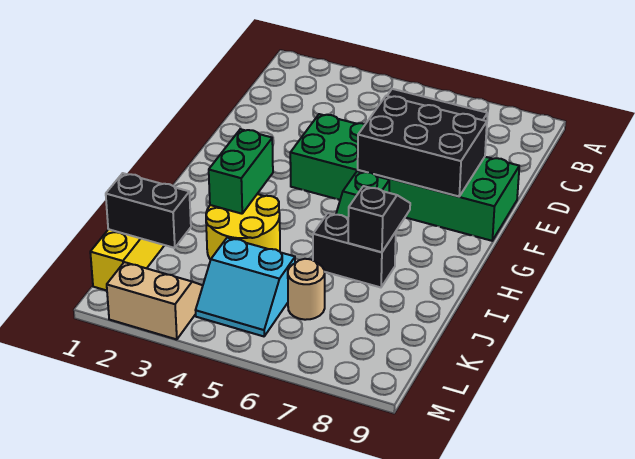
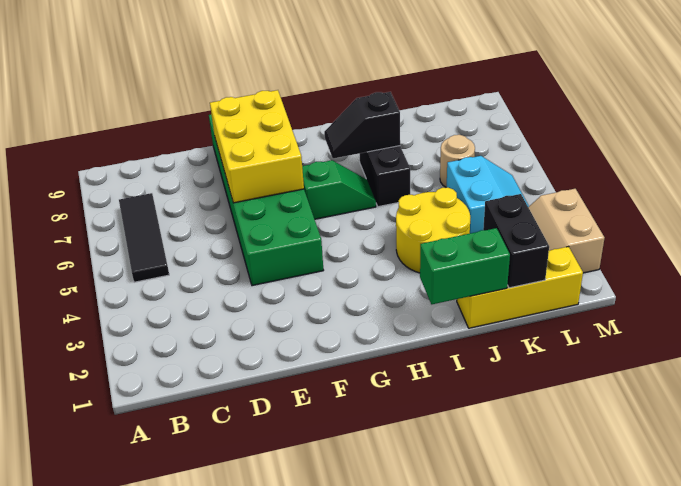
black brick E6:F8 level 2 -> yellow brick E6:F8 level 2
green brick H3:I3 level 2 -> green brick I1:J1 level 2

